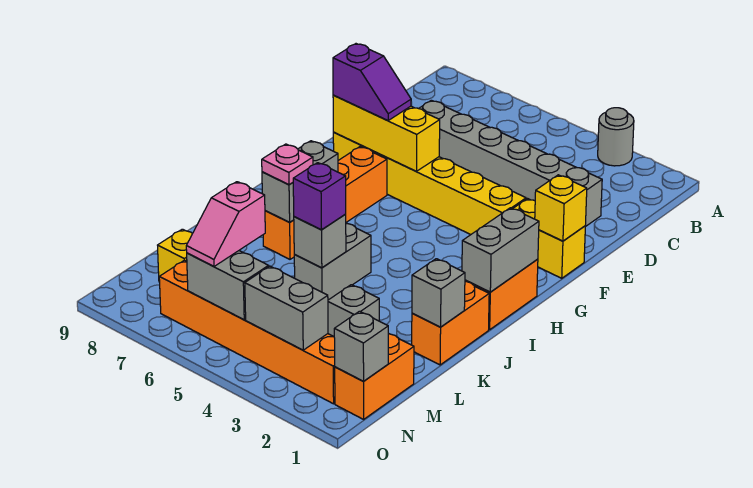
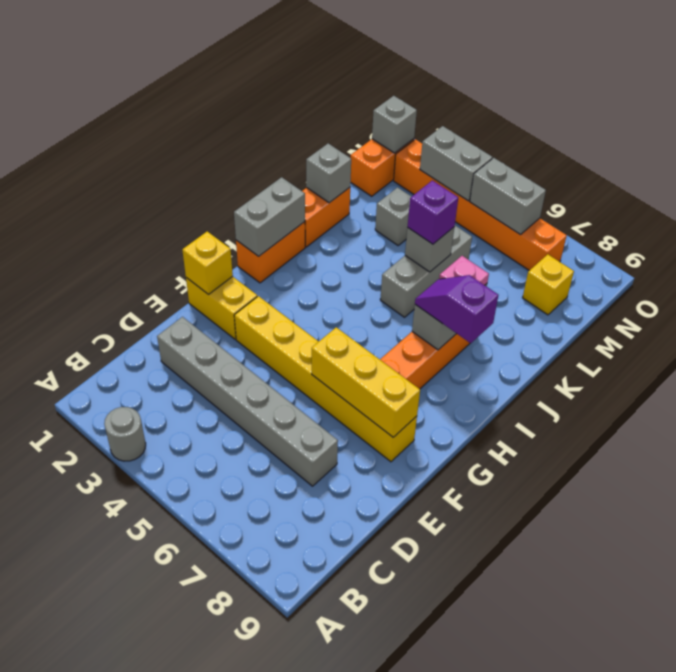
purple slope F7:F8 level 3 top 8 -> purple slope I7:I8 level 3 top 8
grey brick J5:K5 level 1 -> grey brick J5:L5 level 1
pink slope M6:N6 level 3 top M -> none

